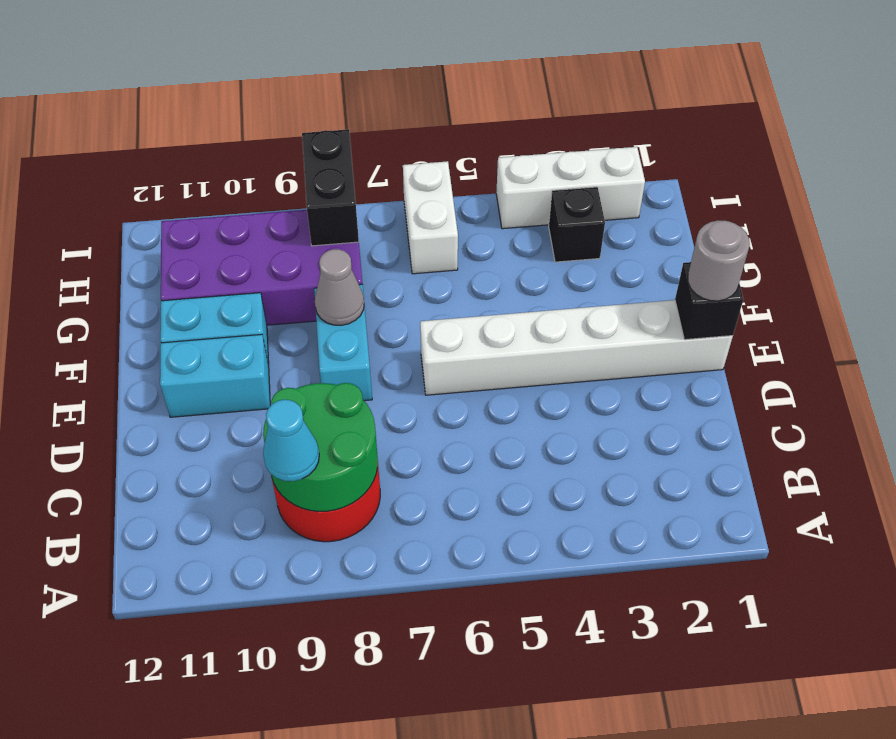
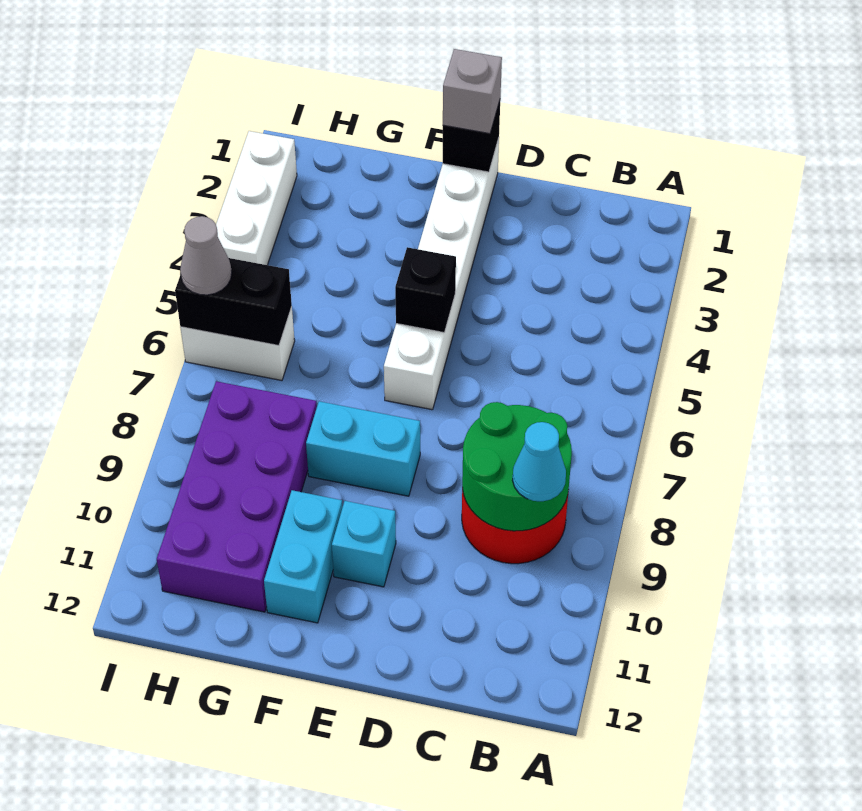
grey round brick E1 level 3 -> grey brick E1 level 3
cyan brick E10:E11 level 1 -> cyan brick E10 level 1
grey cone F8 level 2 -> grey cone I6 level 3
black brick H3 level 1 -> black brick E5 level 2
black brick H8:I8 level 2 -> black brick H6:I6 level 2

